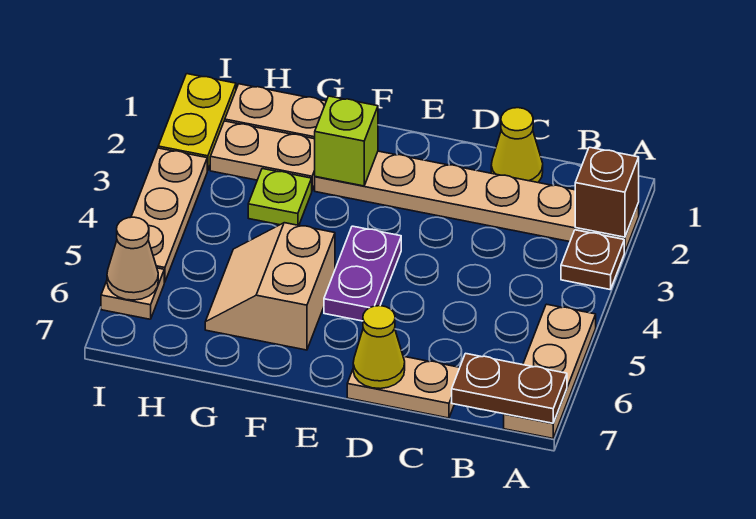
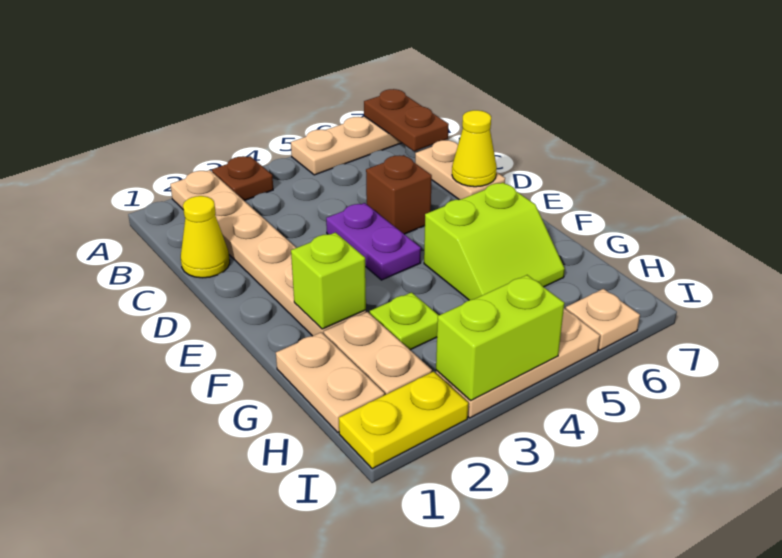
brown brick A2 level 2 -> brown brick D5 level 1
purple plate E4:E5 level 1 -> purple plate D4:E4 level 1
tan slope F5:G6 level 1 top F -> lime slope F5:G6 level 1 top F
none -> lime brick I3:I4 level 2
tan cone I6 level 2 -> none

